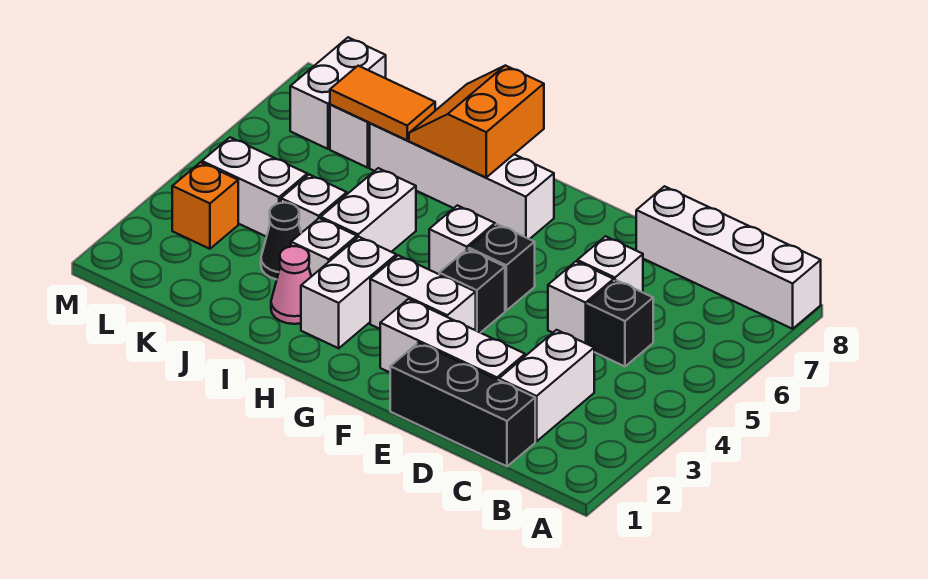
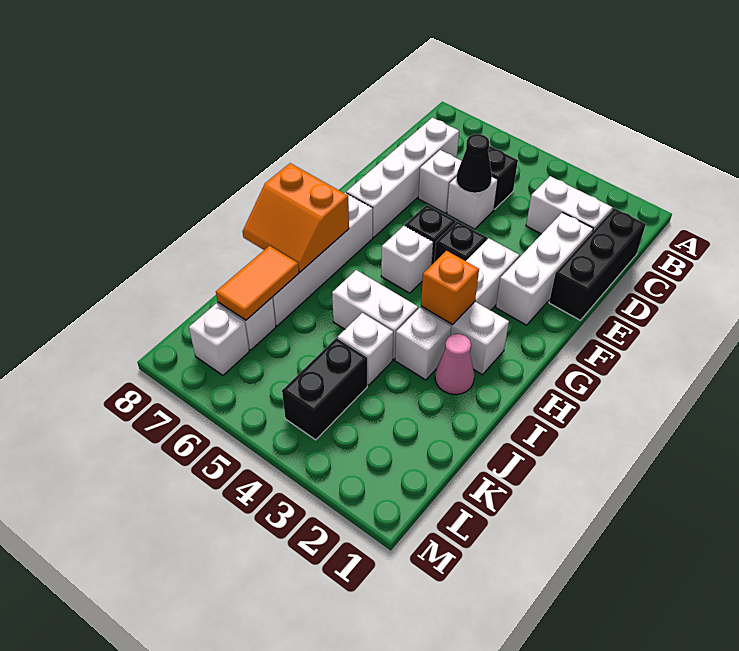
white brick A8:D8 level 1 -> white brick C7:F7 level 1
black cone J3 level 1 -> black cone D5 level 2
white brick K4:L4 level 1 -> black brick K4:L4 level 1
orange brick L3 level 1 -> orange brick H3 level 2
white brick L7:L8 level 1 -> white brick L7 level 1

